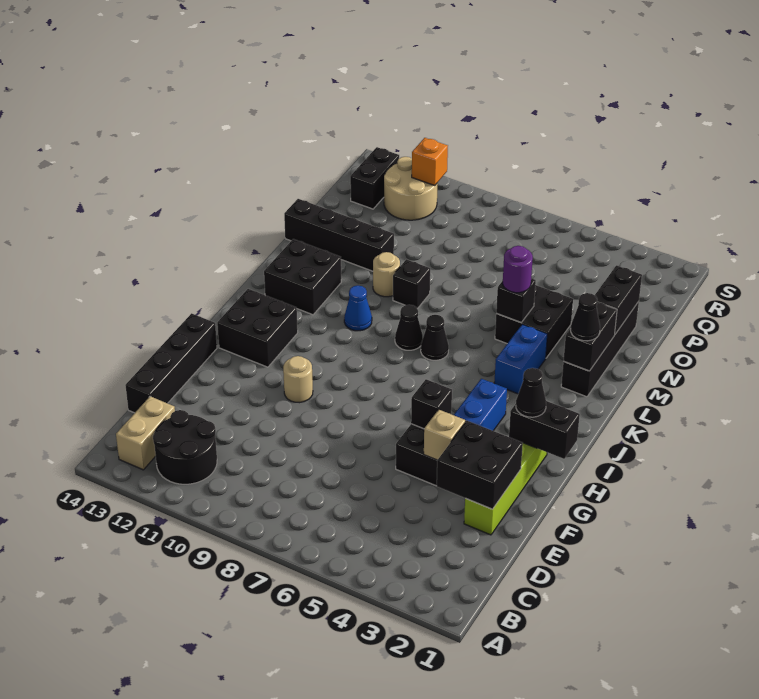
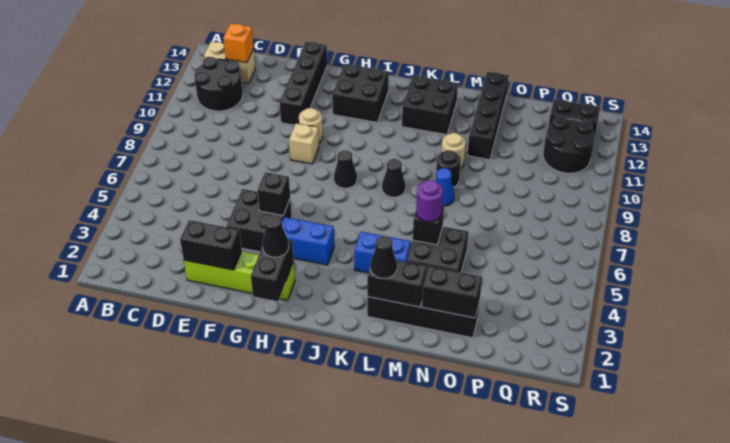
black brick D14:G14 level 1 -> black brick F11:F14 level 1
black brick E2:F3 level 2 -> black brick E2:F2 level 2
tan brick F4 level 2 -> tan brick G9 level 1
black cone K7 level 1 -> black cone I8 level 1
blue cone K10 level 1 -> blue cone M8 level 1
black brick M9 level 1 -> black round brick M9 level 1
tan round brick Q11:R12 level 1 -> black round brick Q11:R12 level 1
orange brick R11 level 2 -> orange brick C13 level 2

